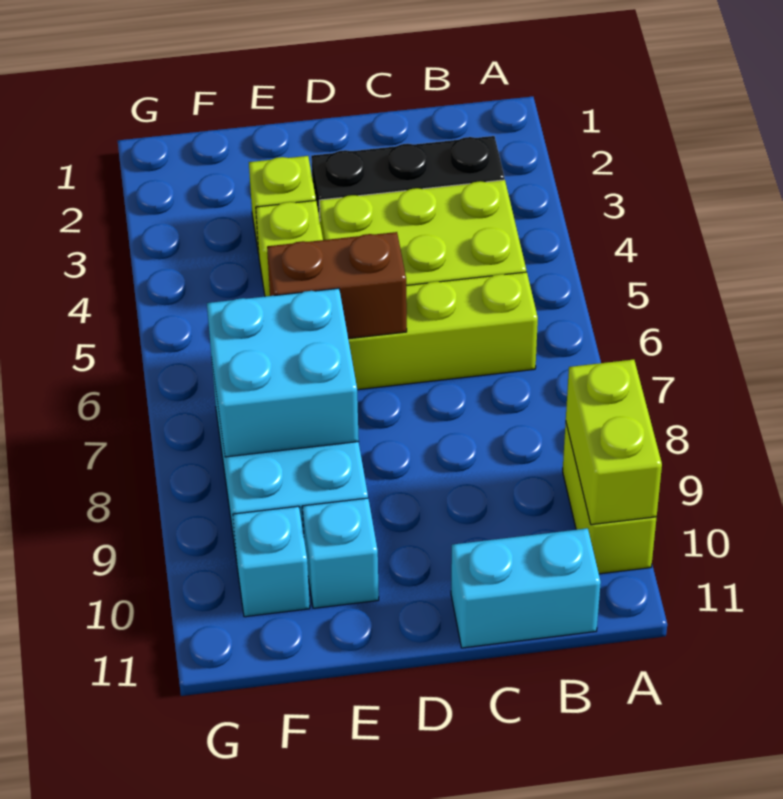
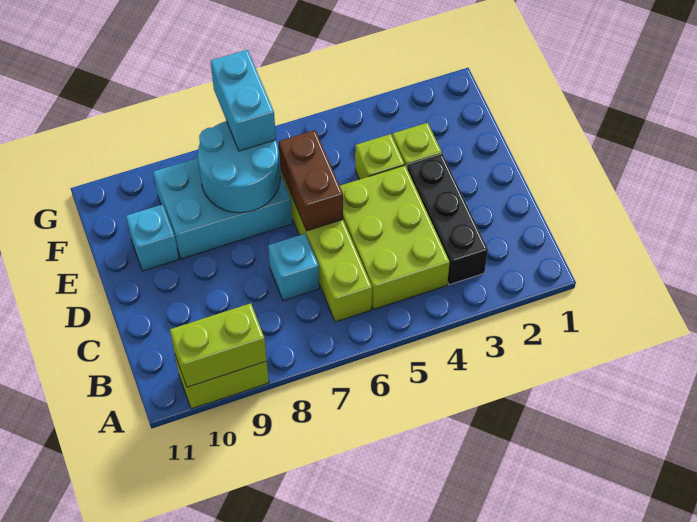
cyan brick B11:C11 level 1 -> cyan brick F7:G7 level 3
cyan brick E7:F8 level 2 -> cyan round brick E7:F8 level 2
cyan brick F10 level 1 -> cyan brick C7 level 1

